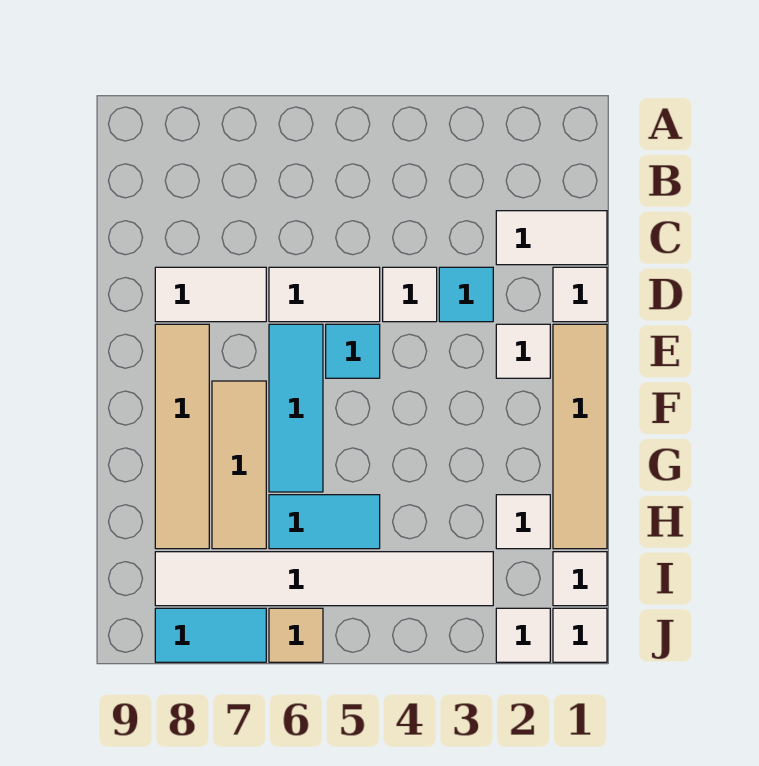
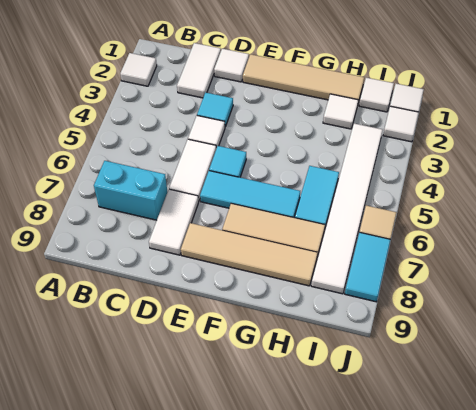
none -> cyan brick B7:C7 level 1
white tile E2 level 1 -> white tile A2 level 1

